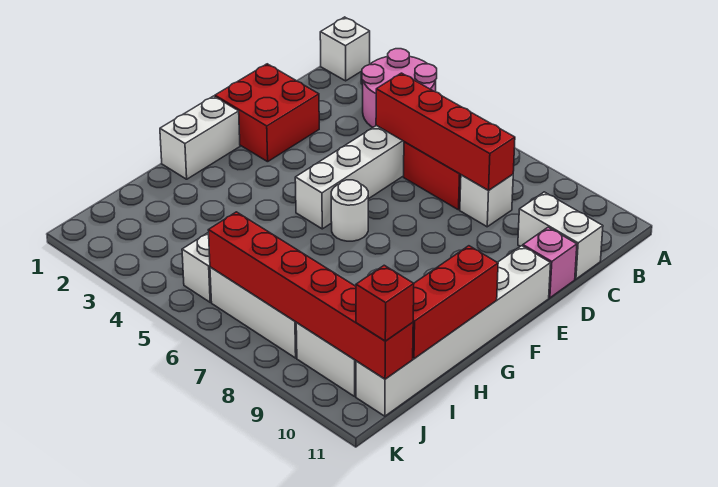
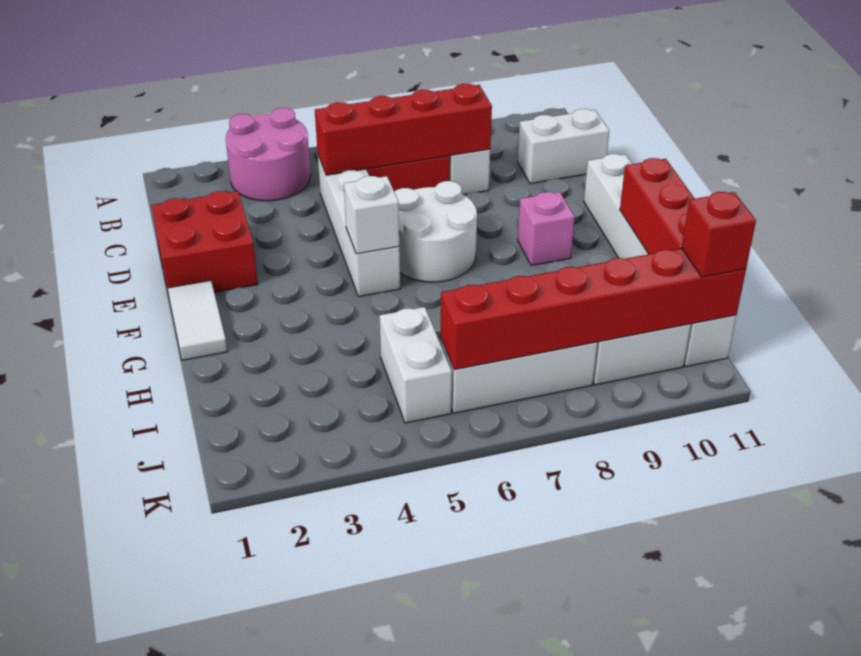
white brick A1 level 1 -> white brick F5 level 2
pink brick D11 level 1 -> pink brick F9 level 1
white brick F1:G1 level 1 -> white tile F1:G1 level 1
white round brick F6 level 1 -> white round brick E6:F7 level 1

